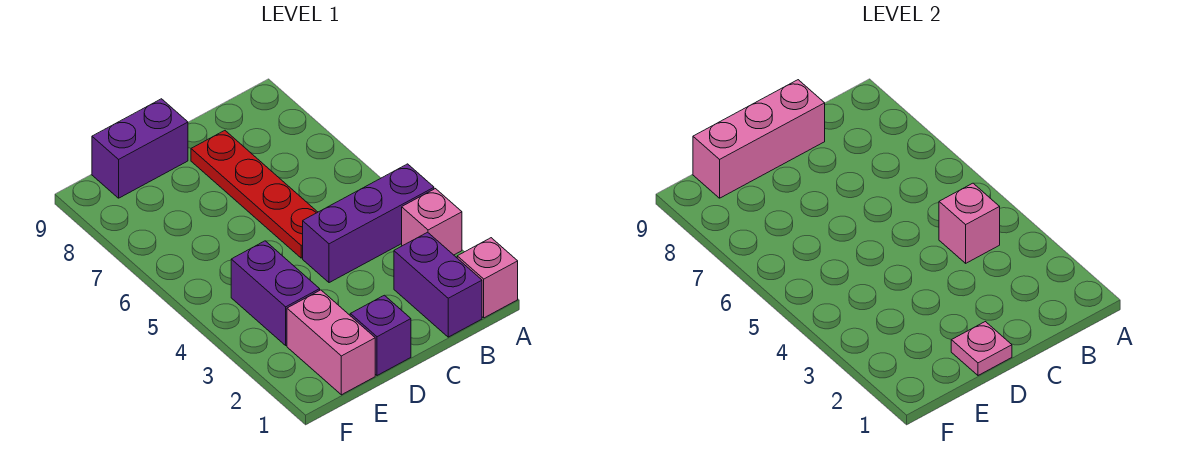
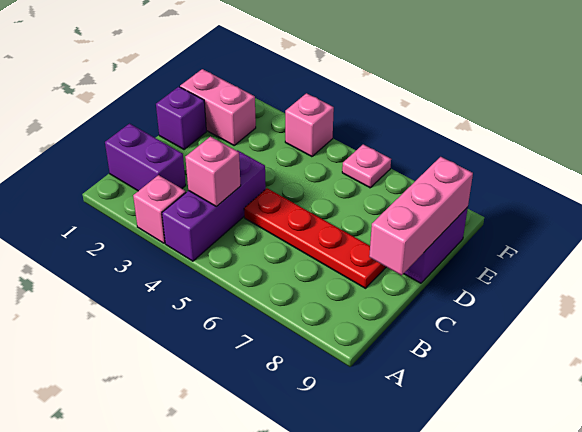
pink brick A1 level 1 -> pink brick F4 level 1
pink plate D1 level 2 -> pink plate F6 level 1
purple brick E3:E4 level 1 -> none

